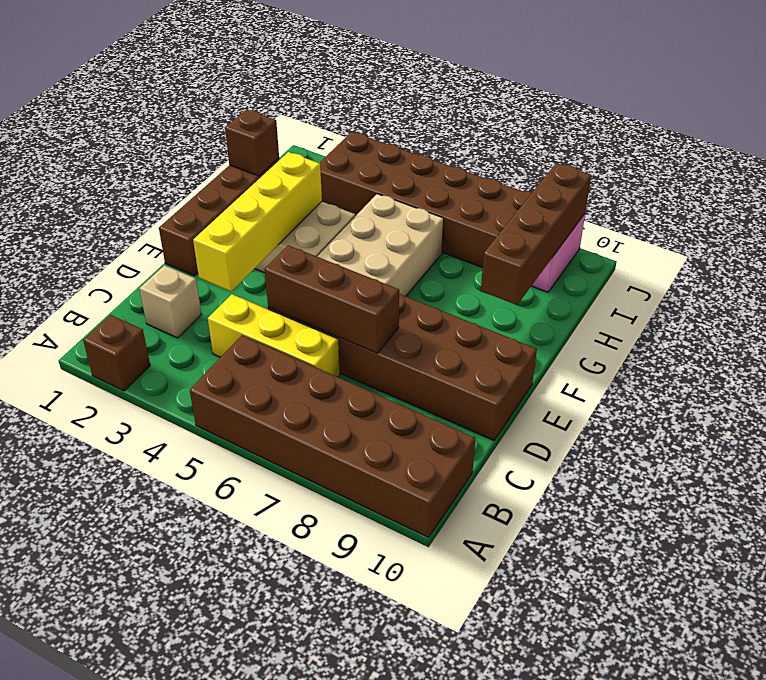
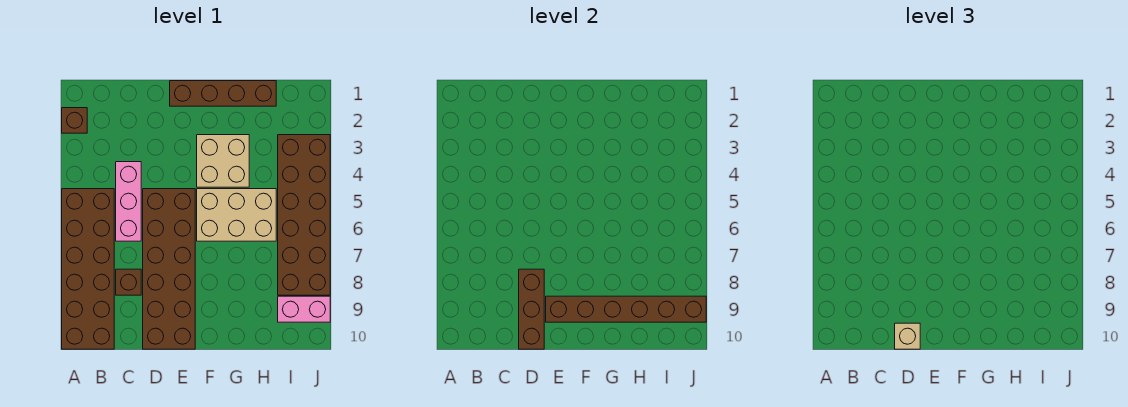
tan brick C2 level 1 -> tan brick D10 level 3
yellow brick C4:C6 level 1 -> pink brick C4:C6 level 1
yellow brick D3:G3 level 2 -> none
brown brick D5:D7 level 2 -> brown brick D8:D10 level 2
brown brick G9:J9 level 2 -> brown brick E9:J9 level 2
brown brick H1 level 2 -> brown brick C8 level 1

